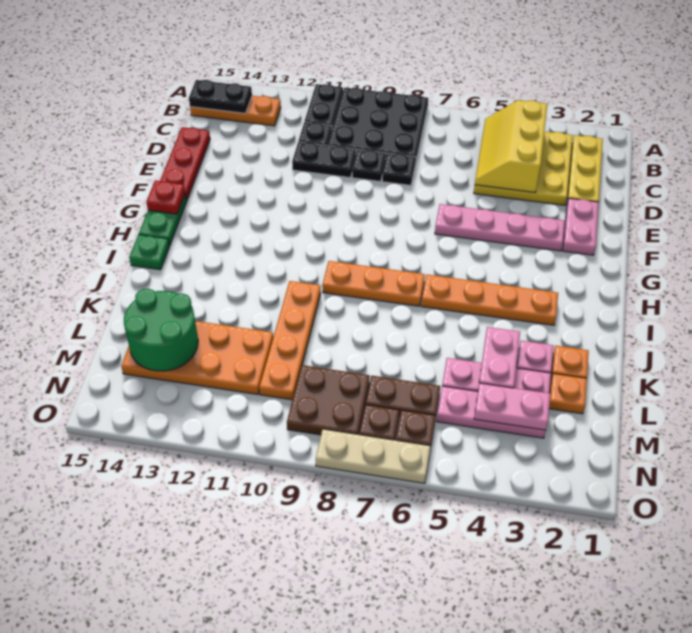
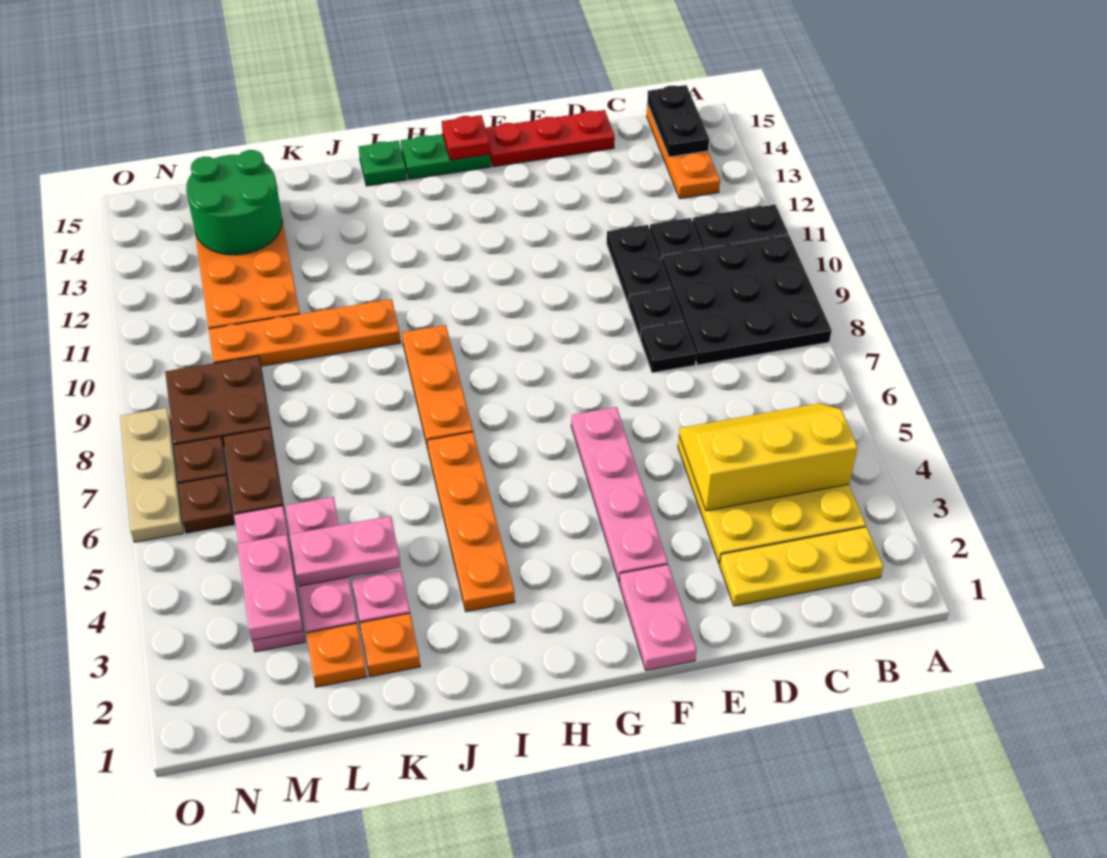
pink plate E2:F2 level 1 -> pink plate F1:F2 level 1

